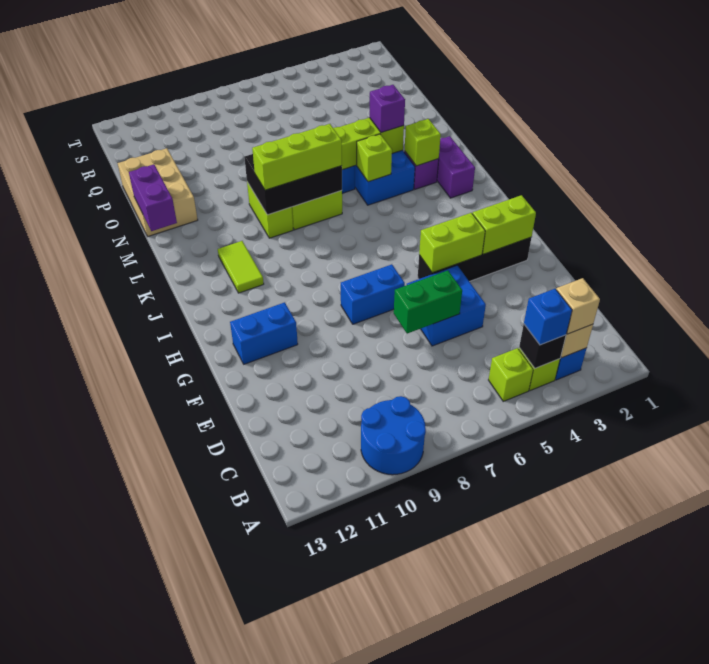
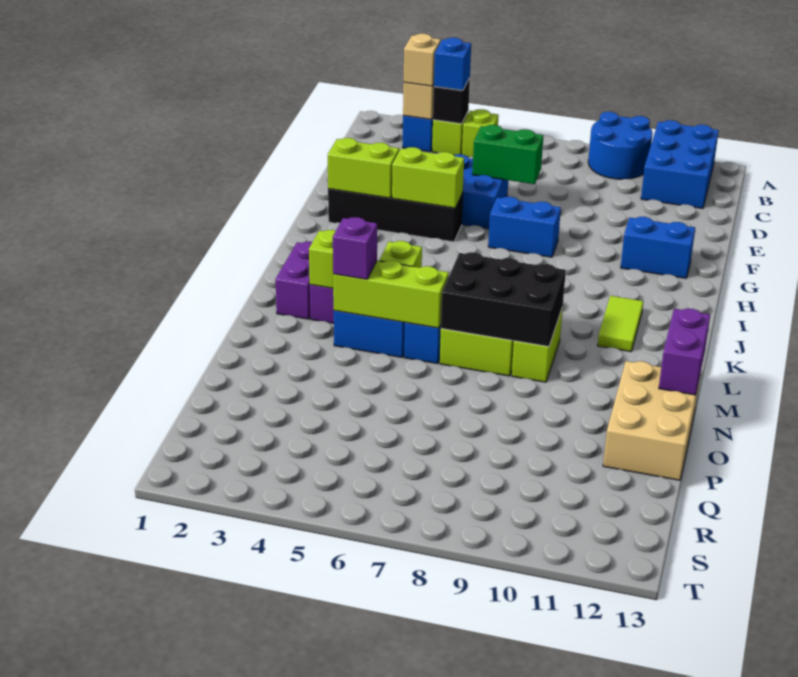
none -> blue brick A11:C12 level 1
lime brick L7:L9 level 3 -> none

